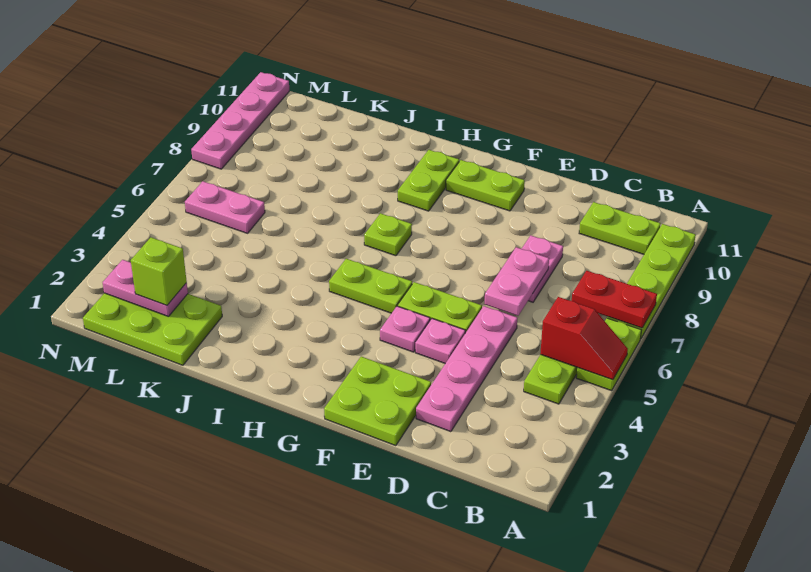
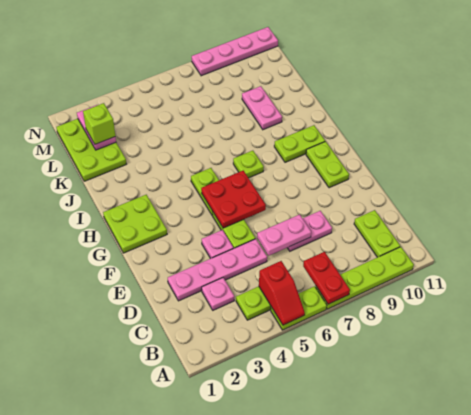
lime plate E1:F2 level 1 -> lime plate G1:H2 level 1
pink plate F4 level 1 -> pink plate C3 level 1
none -> red plate F5:G6 level 2
pink plate L6:M6 level 1 -> pink plate J9:K9 level 1

